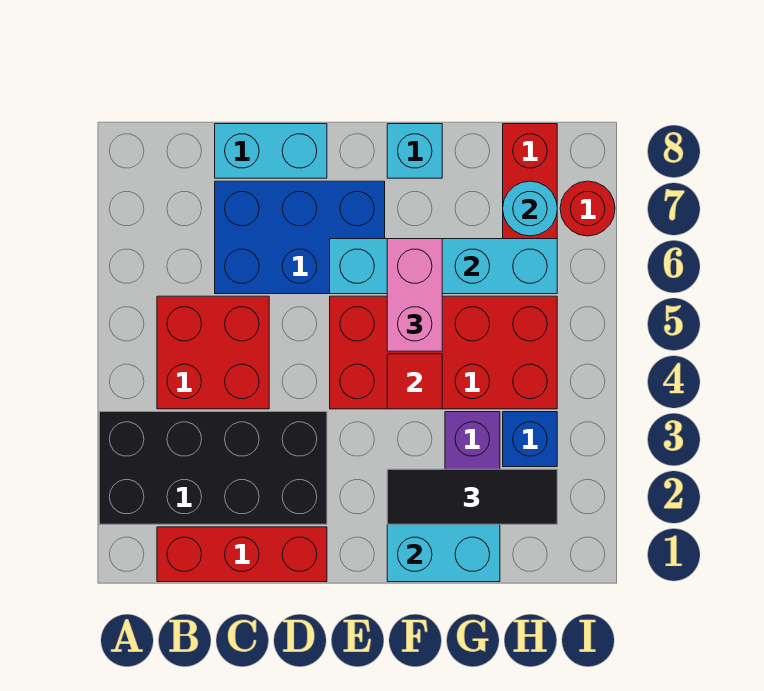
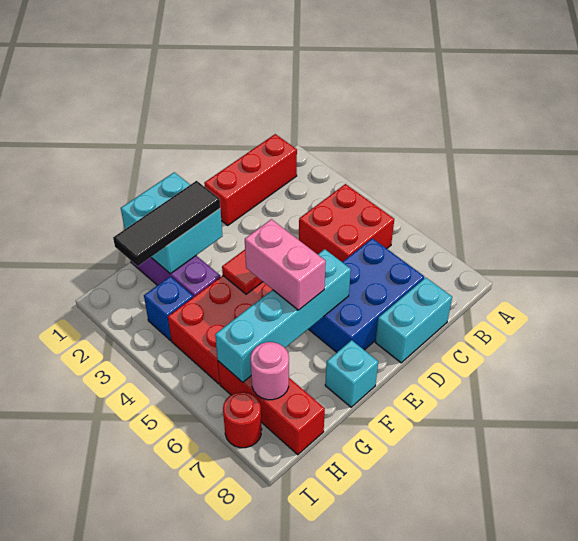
black brick A2:D3 level 1 -> none
cyan round brick H7 level 2 -> pink round brick H7 level 2

